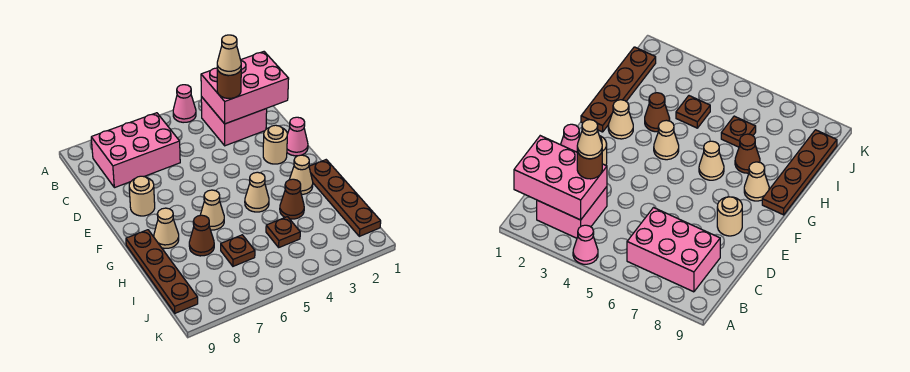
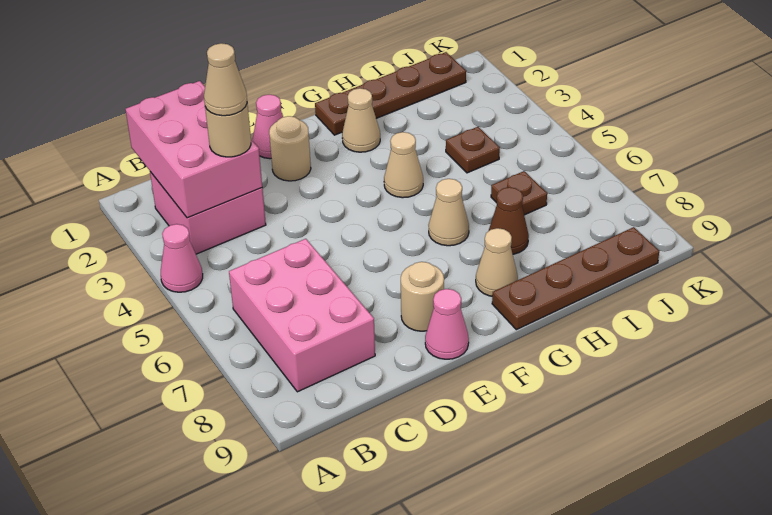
brown round brick C3 level 3 -> tan round brick C3 level 3
none -> pink cone E9 level 1
brown cone H3 level 1 -> none

